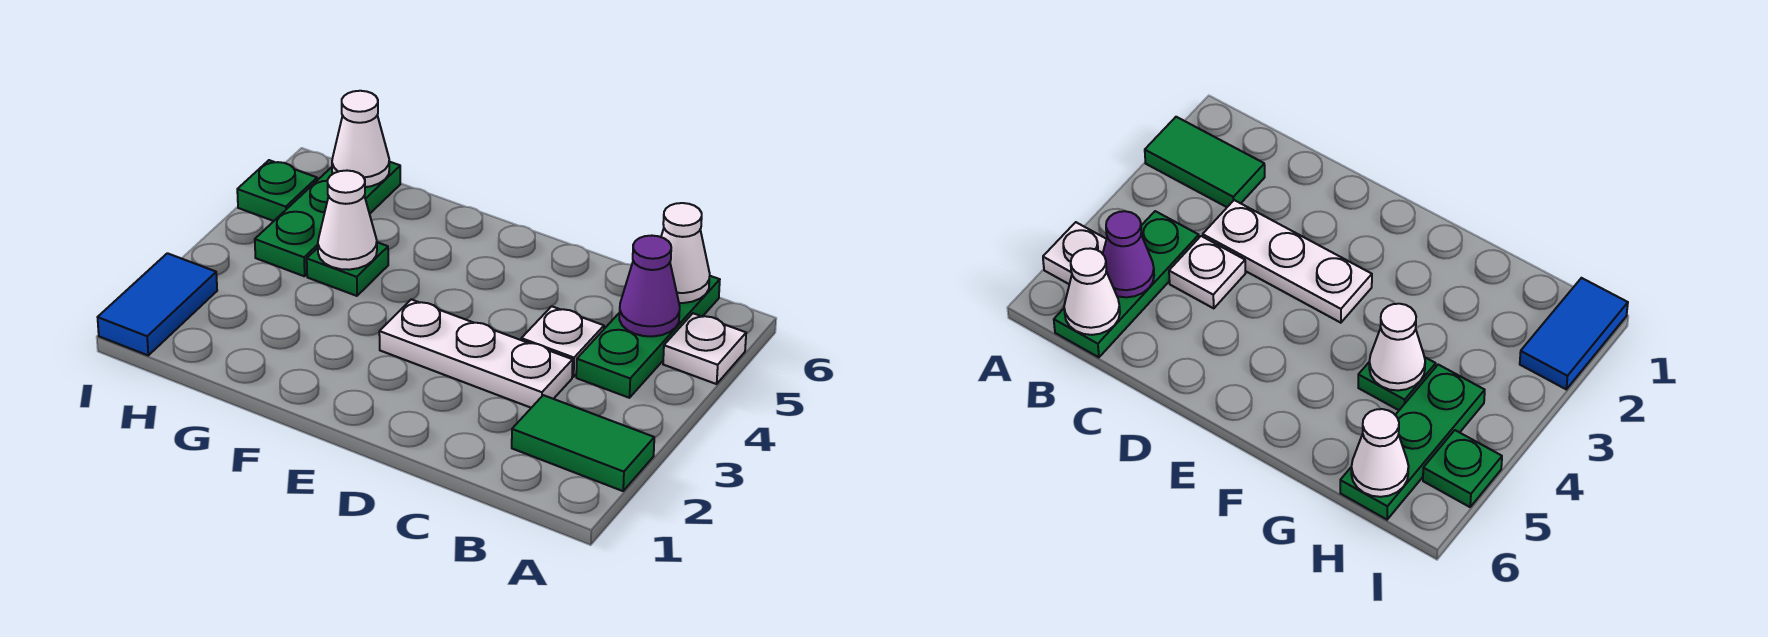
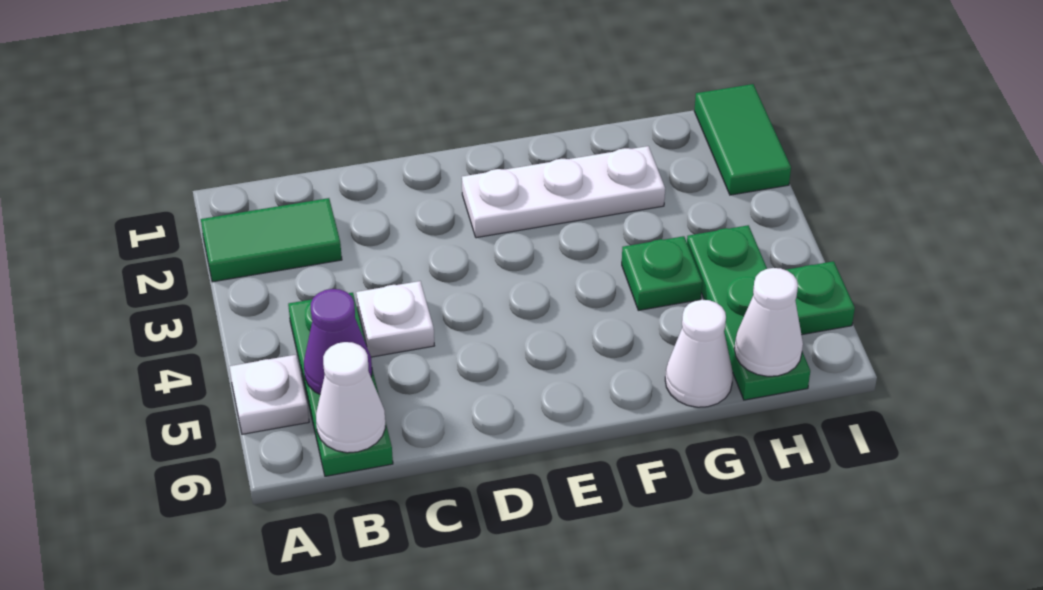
white plate C3:E3 level 1 -> white plate E2:G2 level 1
white cone G4 level 2 -> white cone G6 level 1
blue tile I1:I2 level 1 -> green tile I1:I2 level 1

